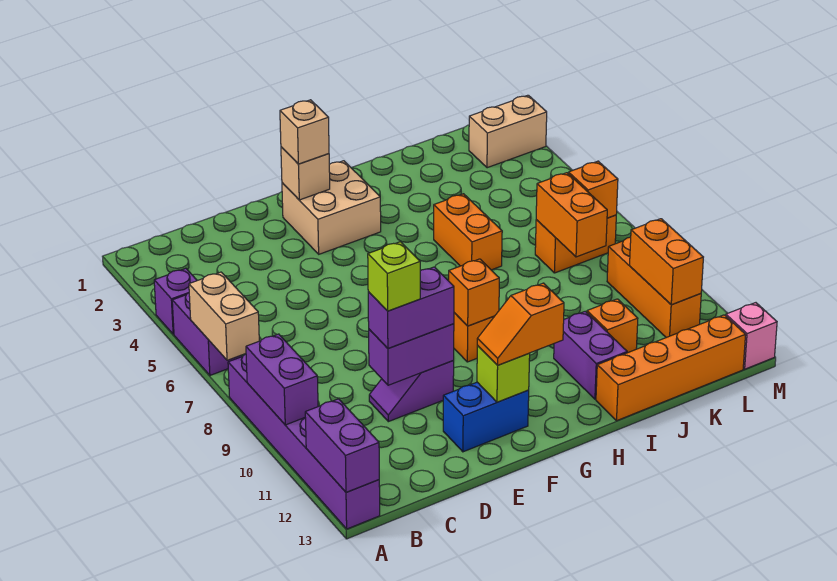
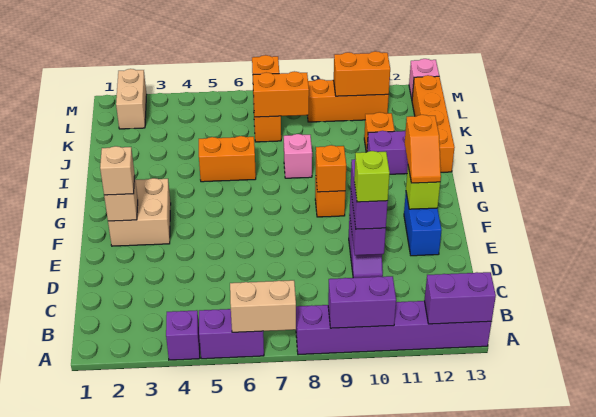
none -> pink brick I8 level 1

